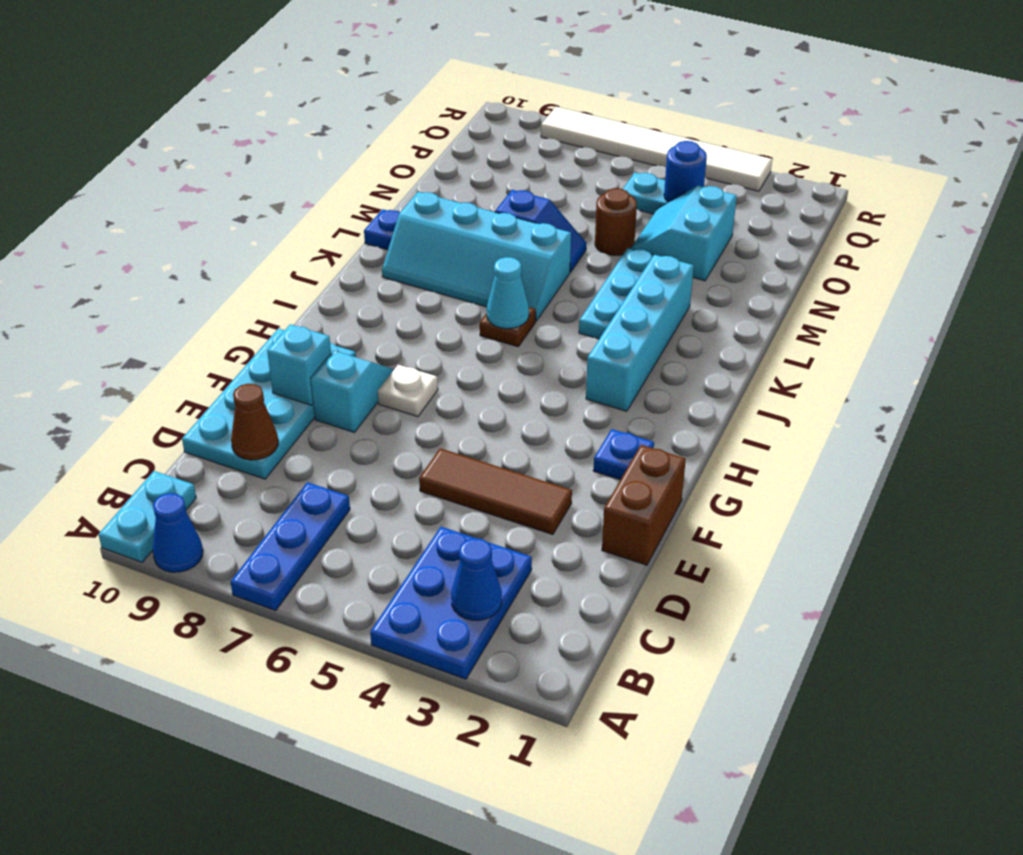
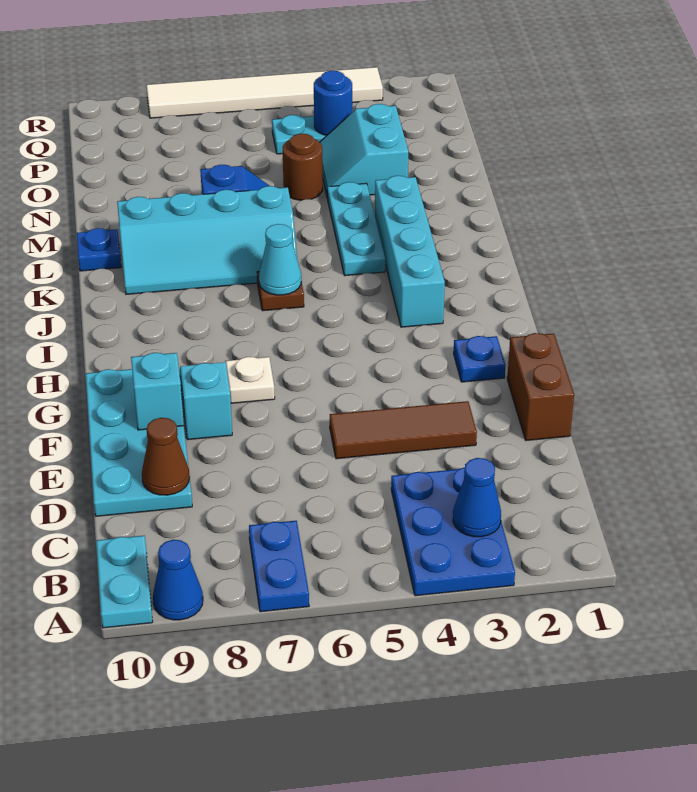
blue plate A7:C7 level 1 -> blue plate A7:B7 level 1

